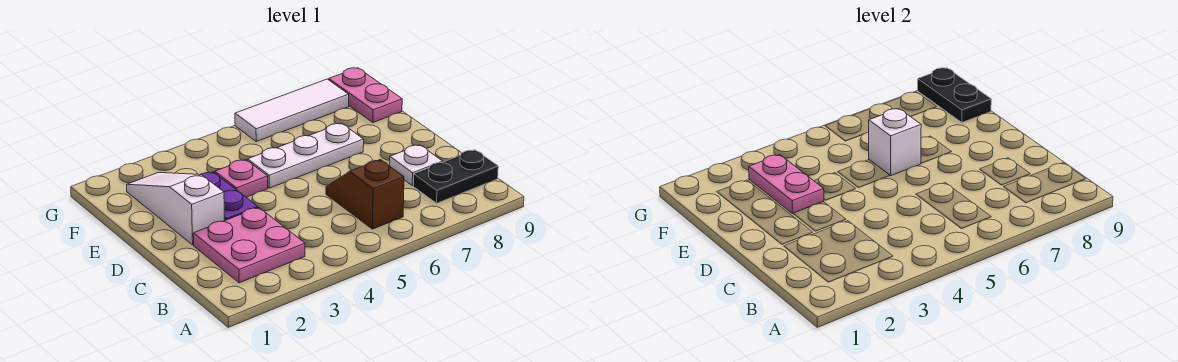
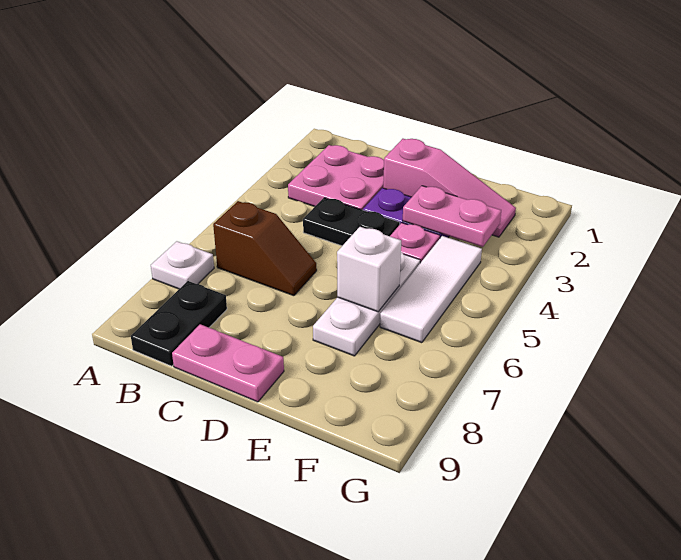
white plate C8 level 1 -> white plate A7 level 1
white slope D2:F2 level 1 top D -> pink slope D2:F2 level 1 top D
pink plate F9:G9 level 1 -> pink plate C9:D9 level 1
black plate F9:G9 level 2 -> black plate C4:D4 level 1
white tile G6:G8 level 1 -> white tile F4:F6 level 1

